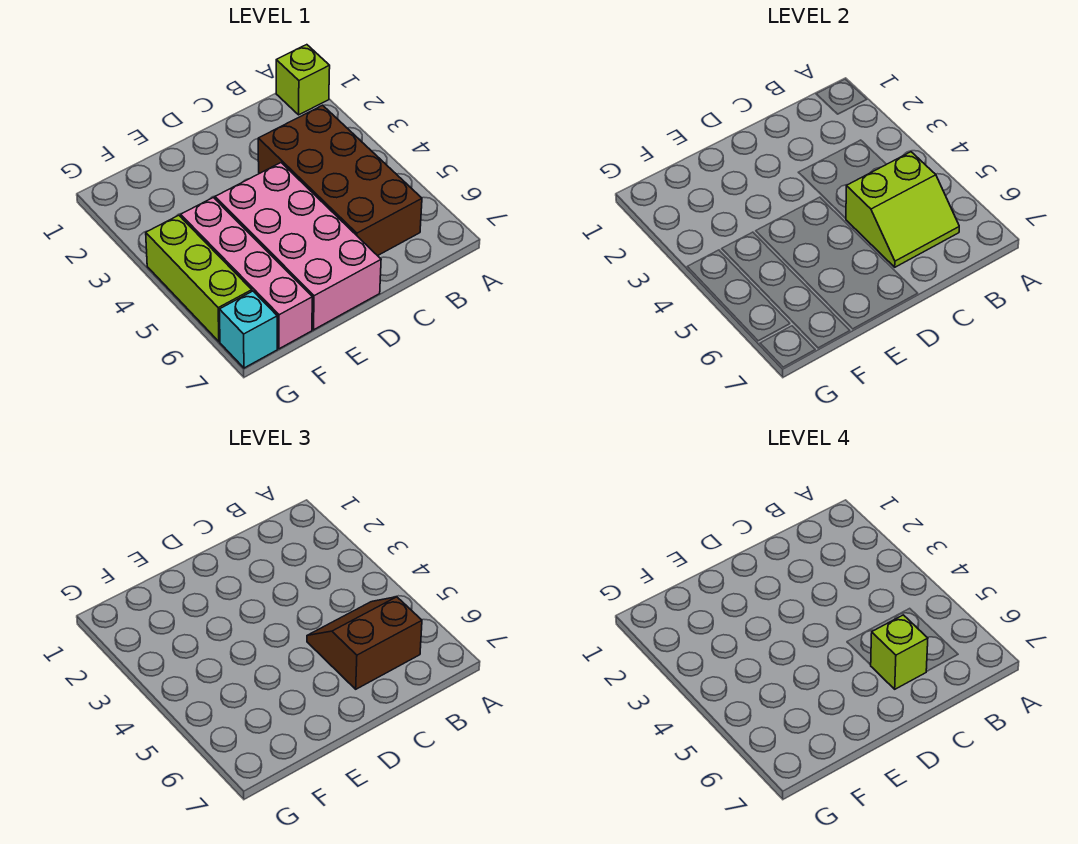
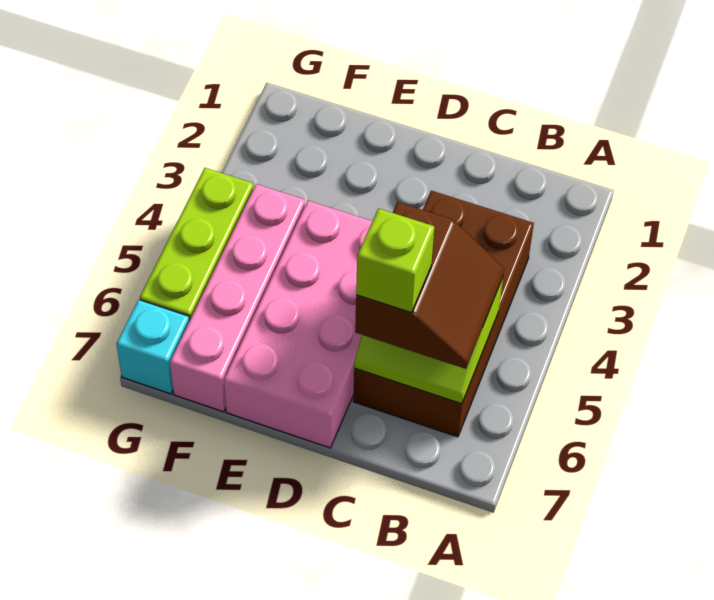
lime brick A1 level 1 -> none
brown slope B5:C6 level 3 top 6 -> brown slope B5:C6 level 3 top C

